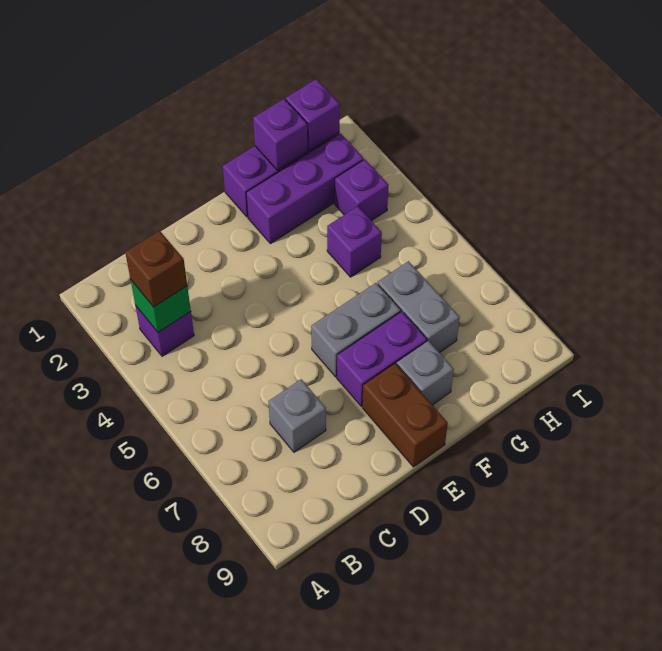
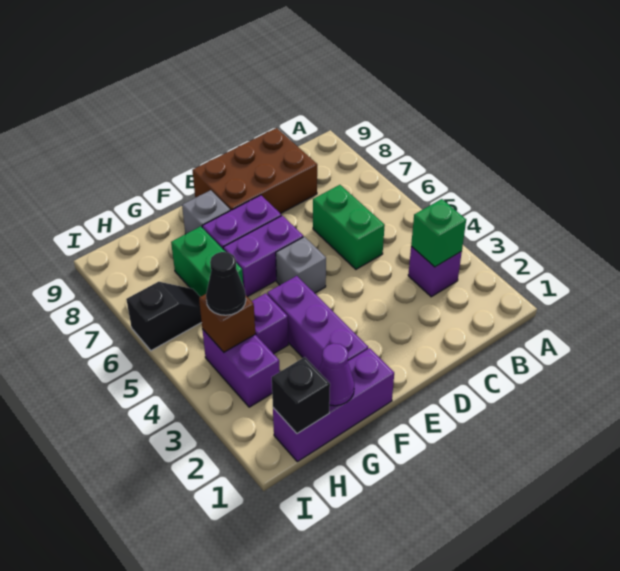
brown brick B3 level 3 -> brown brick H4 level 2
none -> green brick C5:C6 level 1
grey brick C7 level 1 -> grey brick E5 level 1
grey brick E6:F6 level 1 -> purple brick E6:F6 level 1
brown brick E8:E9 level 1 -> brown brick C8:E9 level 1
purple brick F2:H2 level 1 -> purple brick F2:F4 level 1
purple brick G1 level 2 -> purple cone G1 level 2
grey brick G6:G7 level 1 -> green brick G6:G7 level 1
purple brick H1 level 2 -> black brick H1 level 2
purple brick H3 level 1 -> purple brick H3:H4 level 1
none -> black cone H4 level 3
none -> black slope H6:I6 level 1 top I

